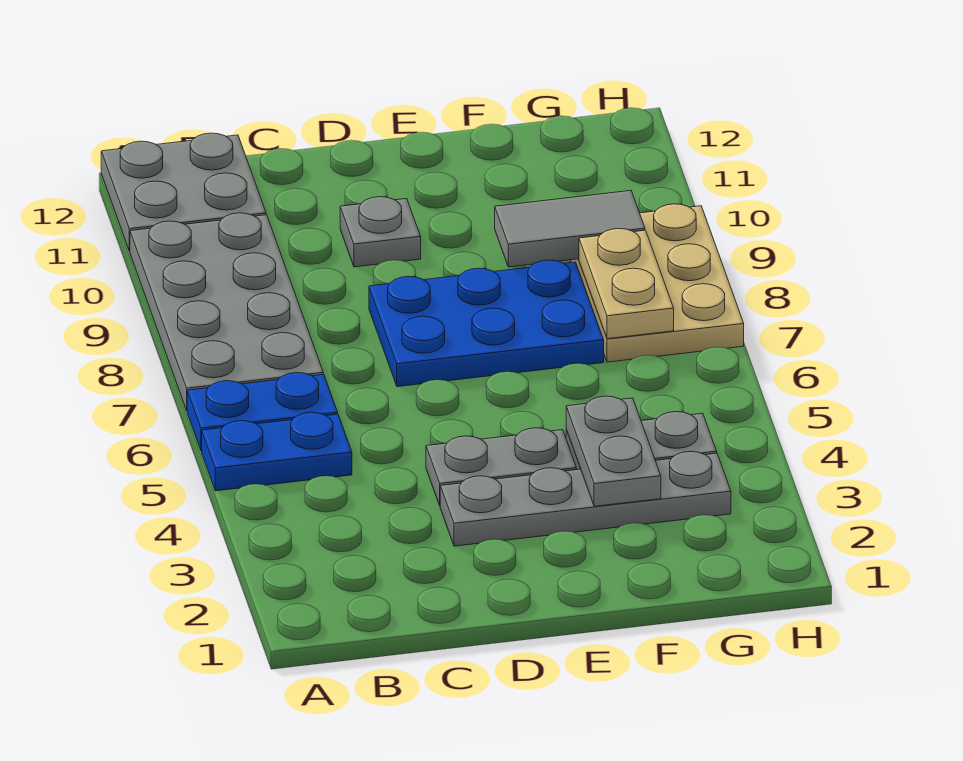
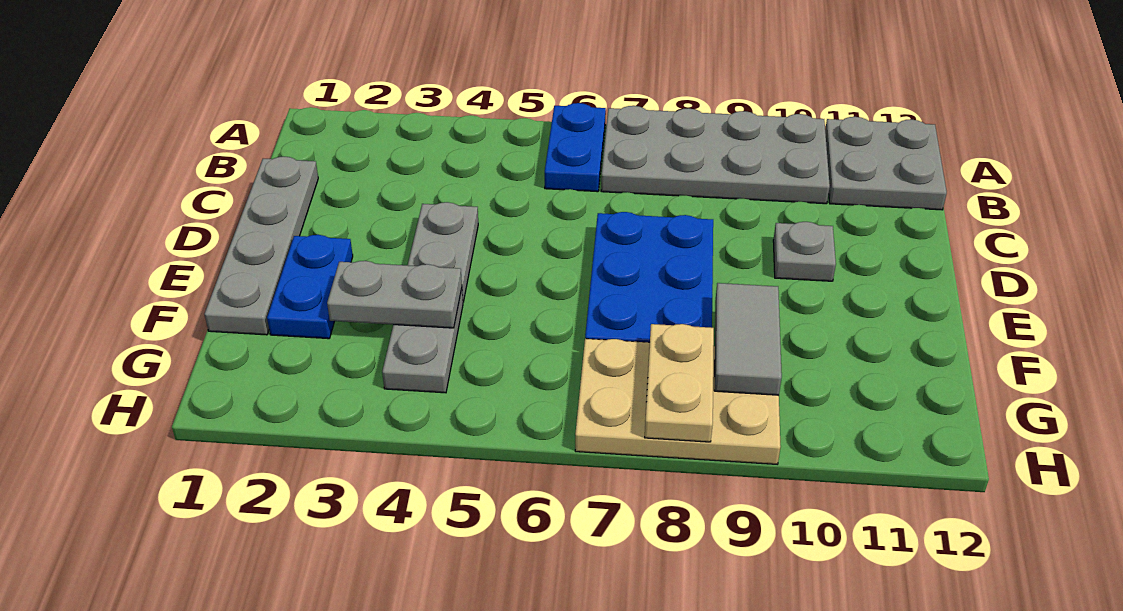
blue plate A5:B5 level 1 -> blue plate E2:F2 level 1
grey plate D3:G3 level 1 -> grey plate C1:F1 level 1
tan plate G7:G8 level 2 -> tan plate G8:H8 level 2

